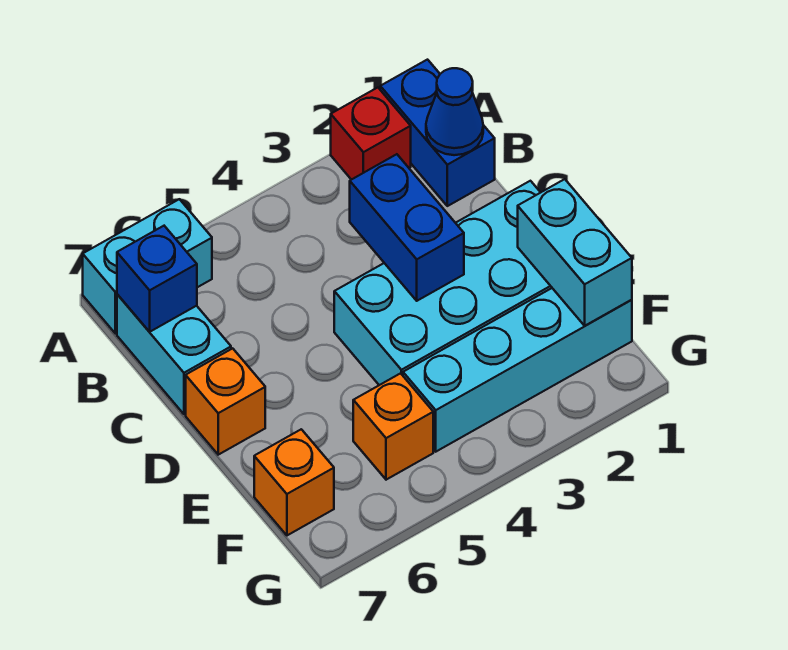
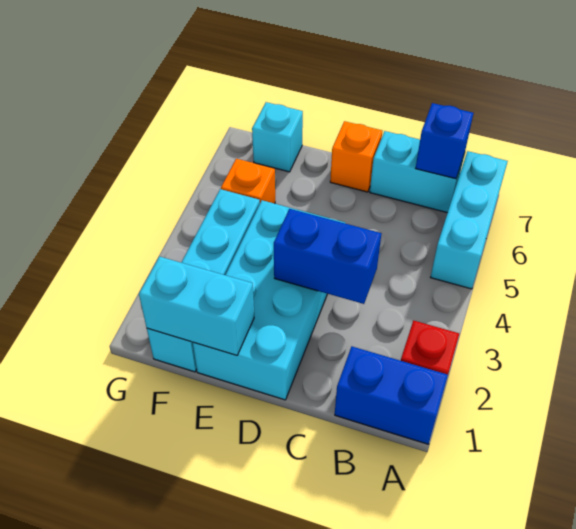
cyan brick A6:A7 level 1 -> cyan brick A5:A7 level 1
blue cone B1 level 2 -> none
orange brick F7 level 1 -> cyan brick F7 level 1

